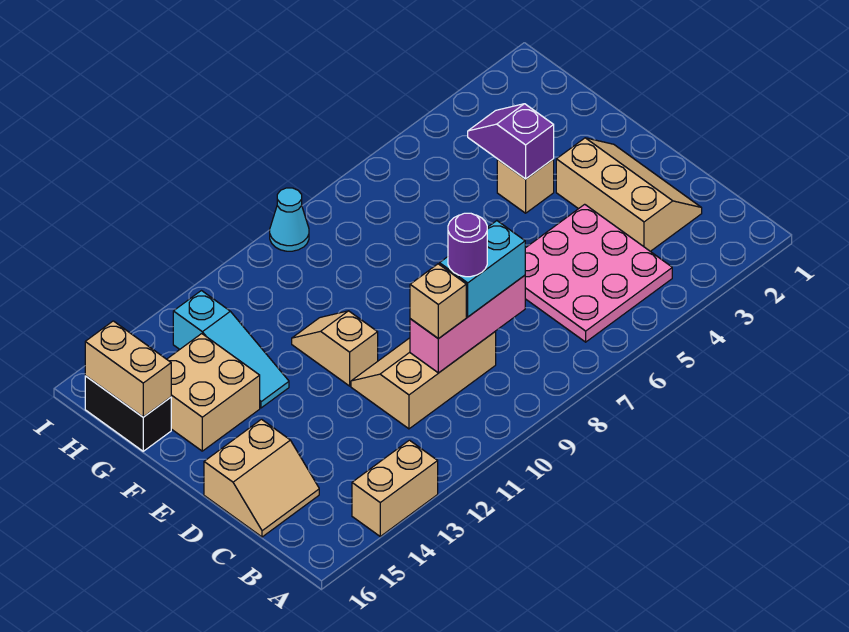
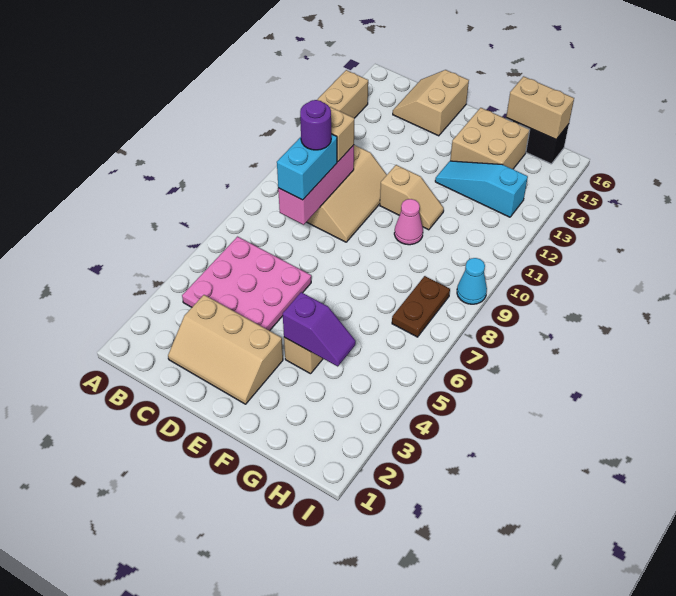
none -> pink cone F10 level 1
none -> brown plate H7:H8 level 1

